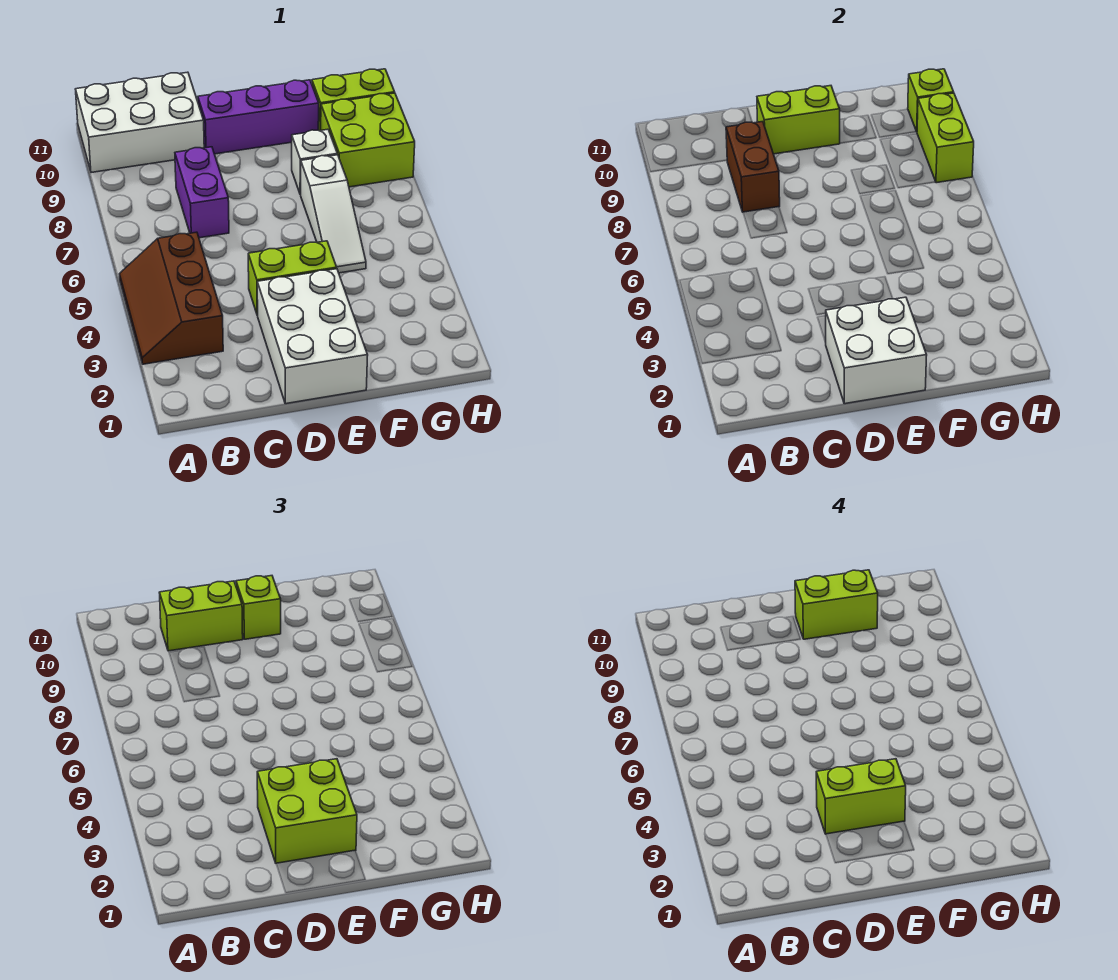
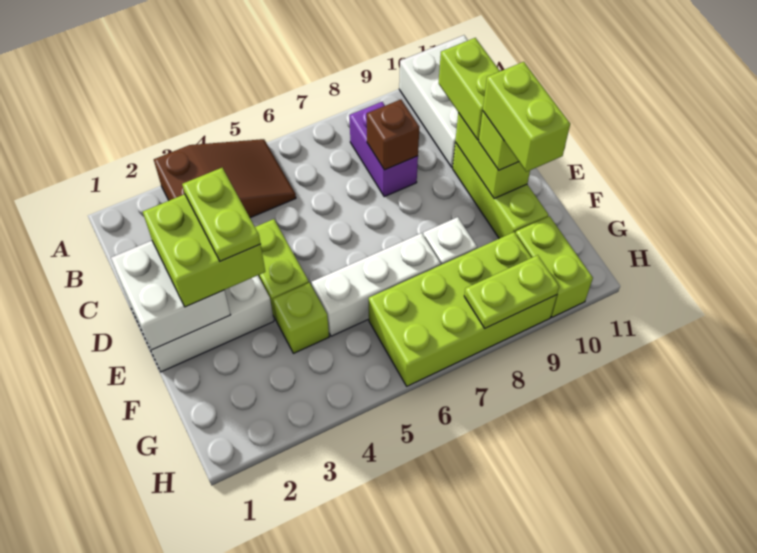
brown slope A3:B5 level 1 top B -> brown slope A3:B5 level 1 top 3
purple brick C7:C8 level 1 -> purple brick B8:C8 level 1
brown brick C8:C9 level 2 -> brown brick C8 level 2
lime brick D3:E3 level 4 -> lime plate D3:E3 level 4
purple brick D10:F10 level 1 -> lime brick D10:F10 level 1
white slope F5:F7 level 1 top 7 -> white brick F5:F7 level 1
lime brick G8:H9 level 1 -> lime brick G6:H9 level 1
lime brick H8:H9 level 2 -> lime plate H8:H9 level 2
lime brick H10 level 2 -> lime brick F4 level 1

